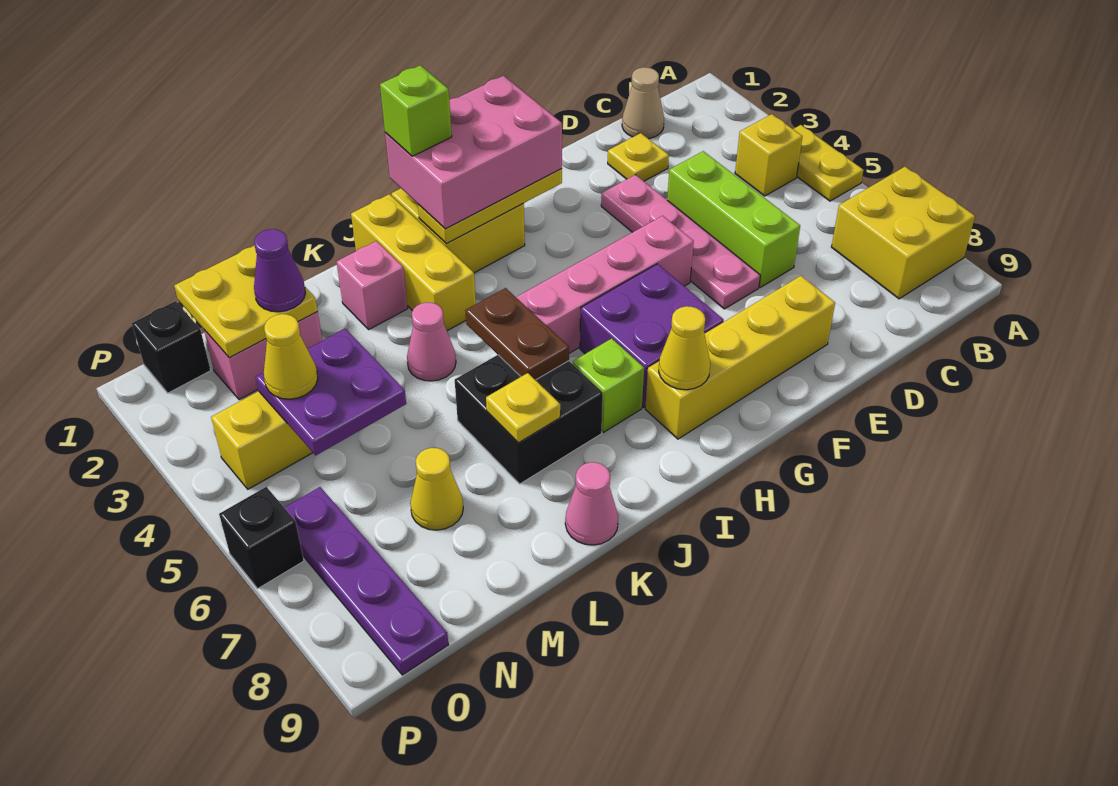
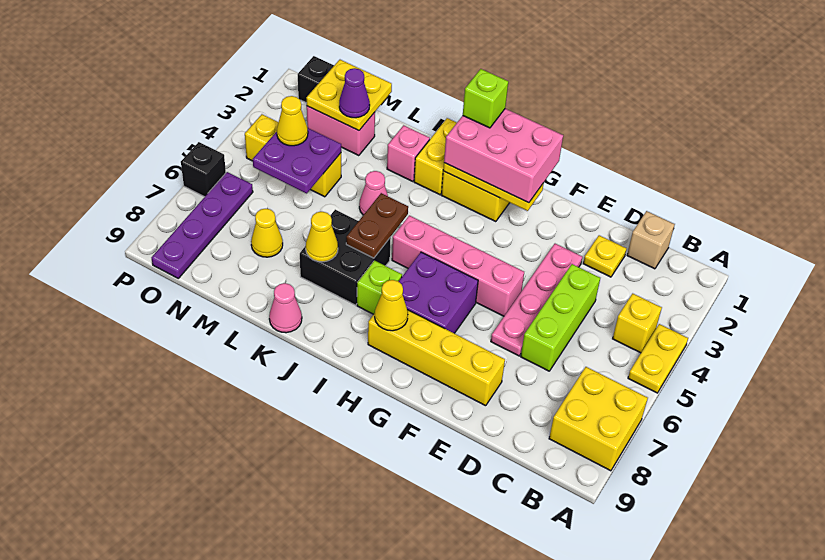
tan cone C1 level 1 -> tan brick C1 level 1
yellow brick J1:J3 level 1 -> yellow brick J1:J2 level 1
yellow plate K7 level 2 -> yellow cone K7 level 2

